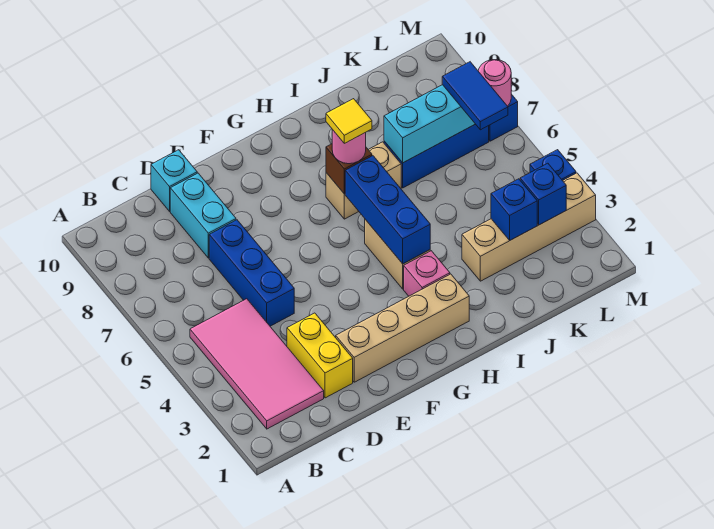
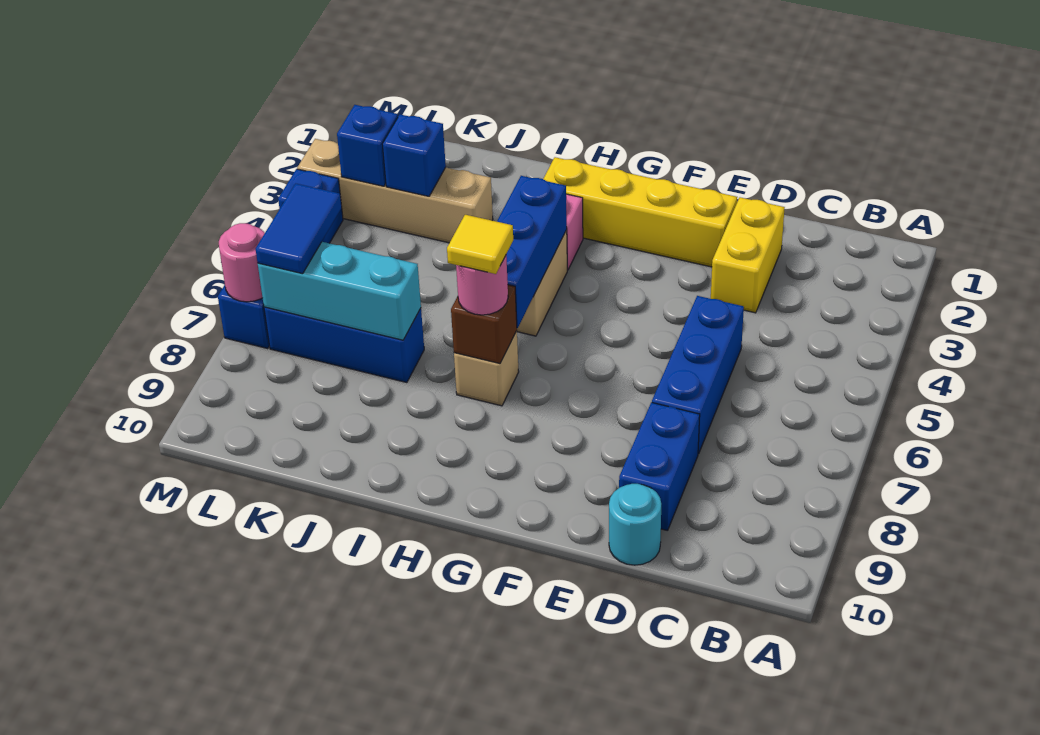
pink tile B2:C5 level 1 -> none
cyan brick D8:D9 level 1 -> blue brick D8:D9 level 1
cyan brick D10 level 1 -> cyan round brick D10 level 1
tan brick E2:H2 level 1 -> yellow brick E2:H2 level 1
tan brick H7:I7 level 1 -> tan brick H7 level 1

